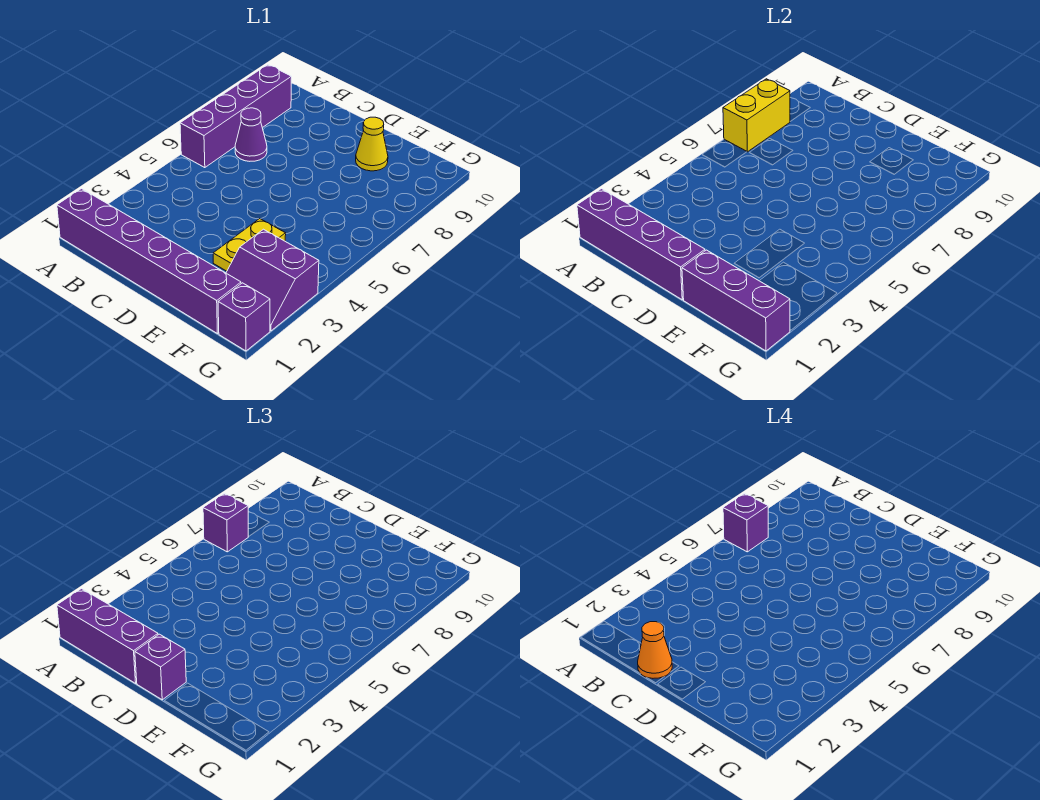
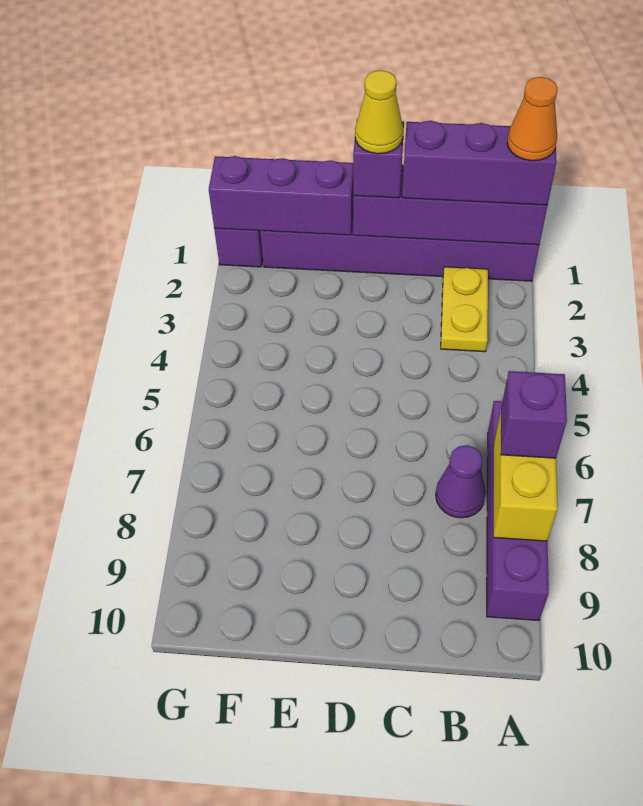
purple brick A7 level 4 -> none
orange cone C1 level 4 -> orange cone A1 level 4
yellow plate E3:E4 level 1 -> yellow plate B2:B3 level 1
yellow cone E9 level 1 -> yellow cone D1 level 4
purple slope F2:G3 level 1 top 3 -> none

